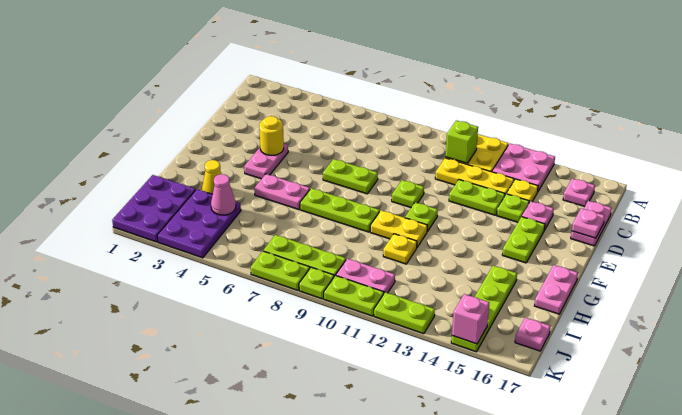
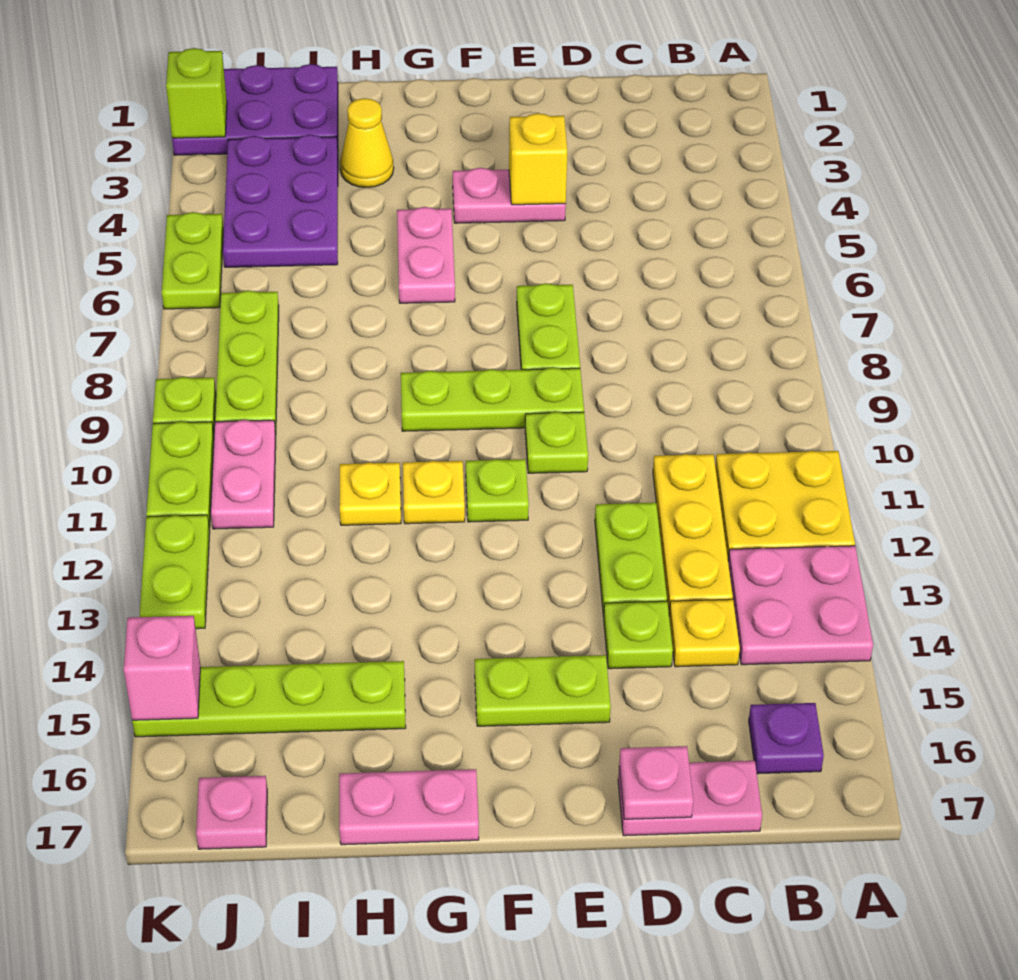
lime brick B11 level 2 -> lime brick K2 level 2
pink plate B16 level 1 -> purple plate B16 level 1
pink plate D15 level 1 -> none
yellow round brick E4 level 2 -> yellow brick E4 level 2
lime plate G7:G9 level 1 -> lime plate E9:G9 level 1
yellow plate G10:G11 level 1 -> yellow plate G11 level 1
purple plate I3:K4 level 1 -> purple plate I3:J5 level 1
pink cone I4 level 2 -> none
lime plate K7:K8 level 1 -> lime plate K5:K6 level 1

